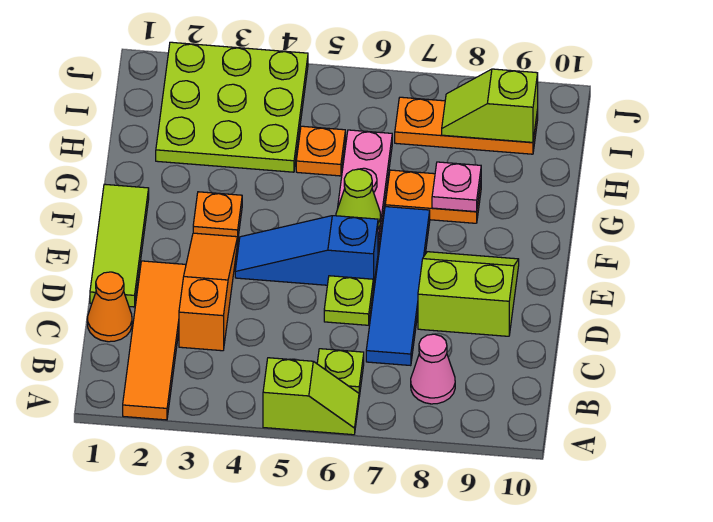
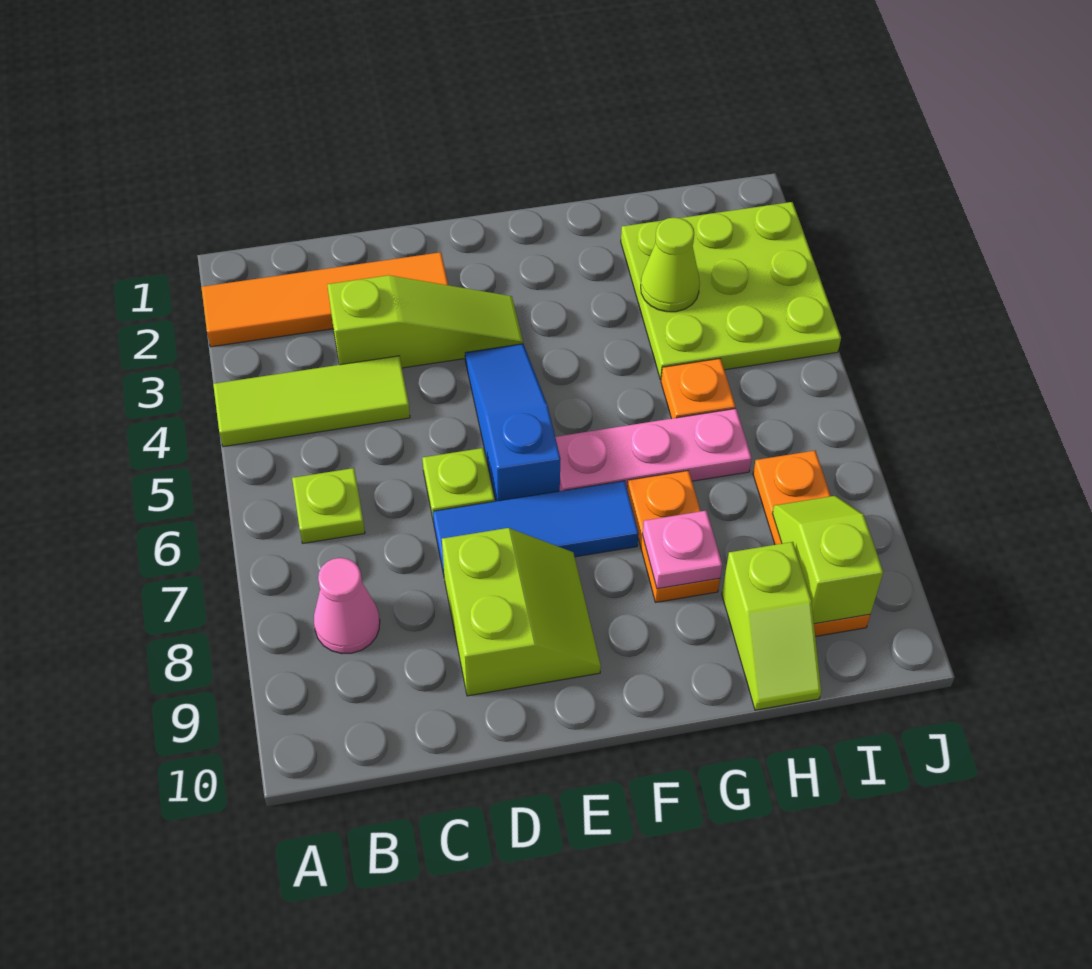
lime slope A5:A6 level 1 top 5 -> lime slope H9:H10 level 1 top 9
orange cone C1 level 1 -> none
orange slope C3:E3 level 1 top C -> lime slope C3:E3 level 1 top C
blue tile C7:F7 level 1 -> blue tile D7:F7 level 1
lime tile D1:F1 level 1 -> lime tile A4:C4 level 1
orange plate F3 level 1 -> none
lime cone F6 level 2 -> lime cone H3 level 2

